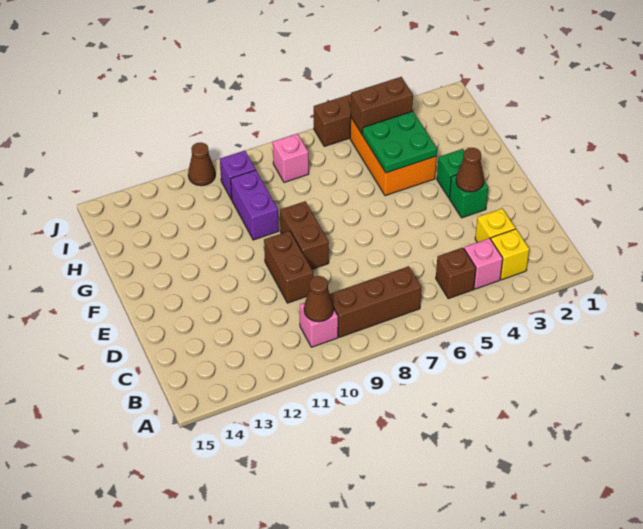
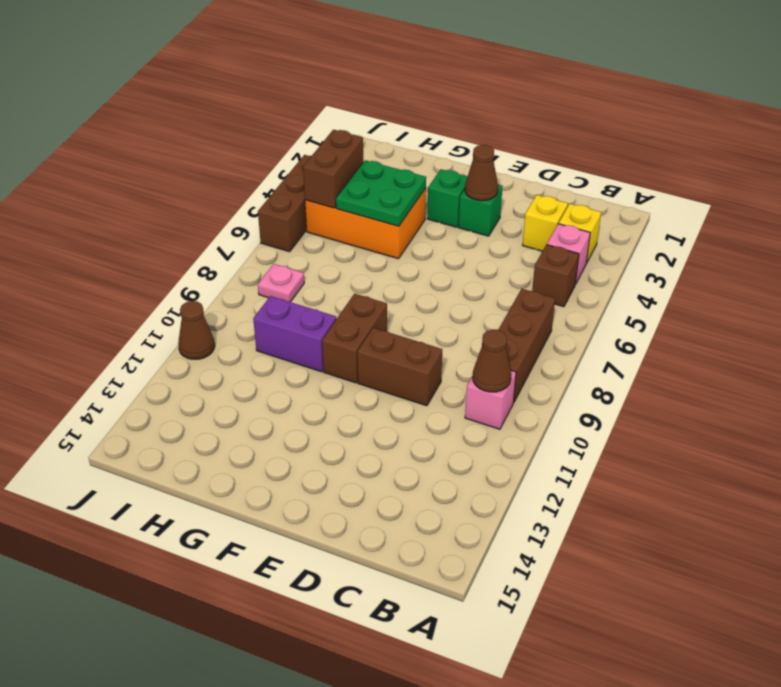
brown brick E9:F9 level 1 -> brown brick F9:F10 level 1
pink brick I8 level 1 -> pink plate I8 level 1
purple brick I10 level 1 -> none

